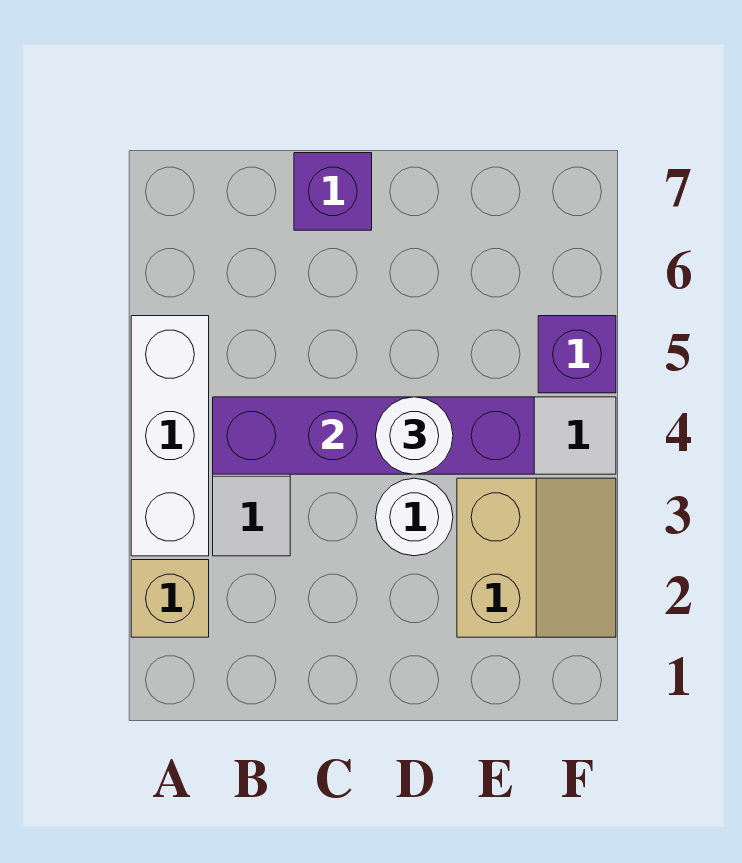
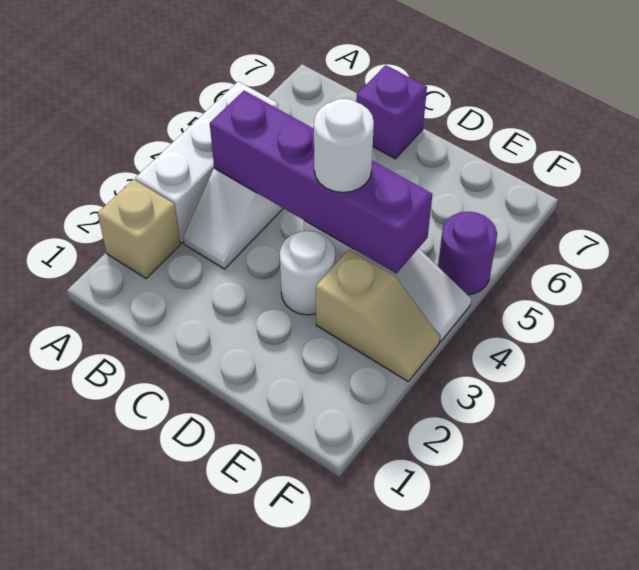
tan slope E2:F3 level 1 top E -> tan slope E3:F3 level 1 top E
purple brick F5 level 1 -> purple round brick F5 level 1

